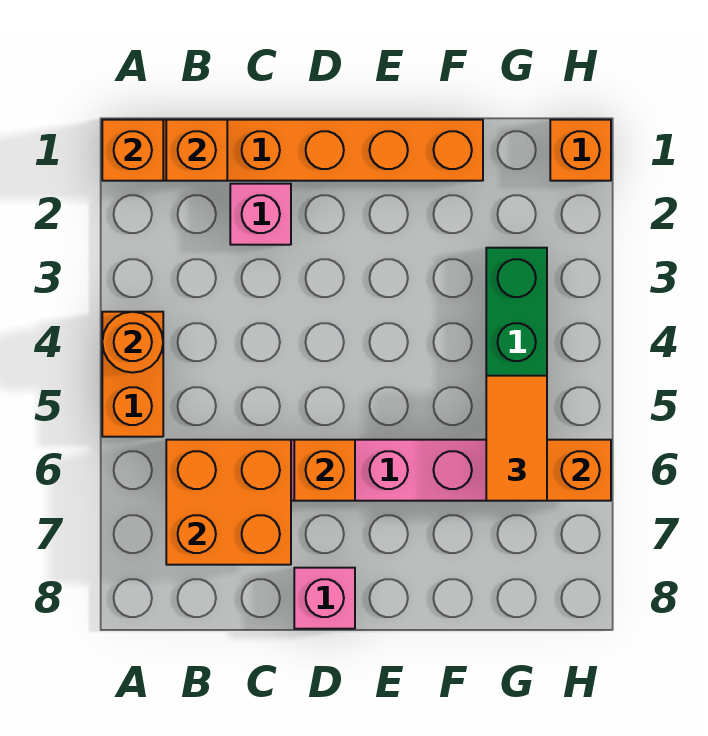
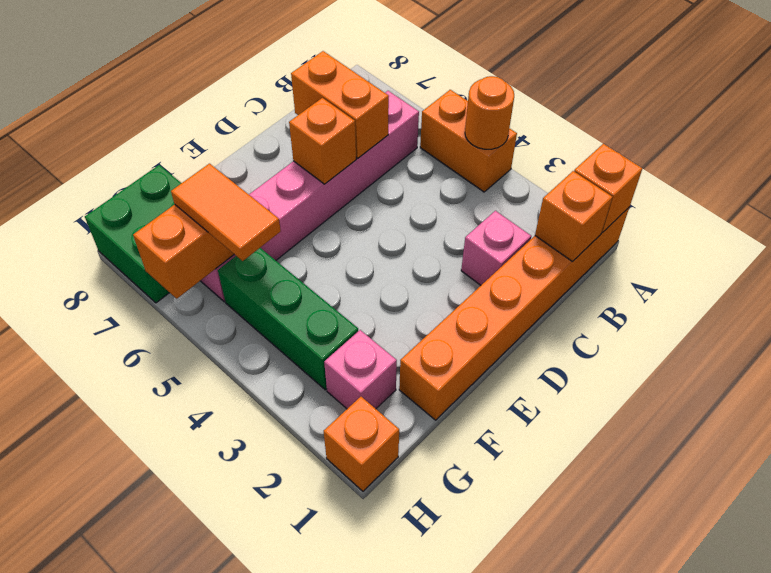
orange brick B6:C7 level 2 -> orange brick C6:C7 level 2
pink brick D8 level 1 -> pink brick G2 level 1
none -> green brick G7:H8 level 1

